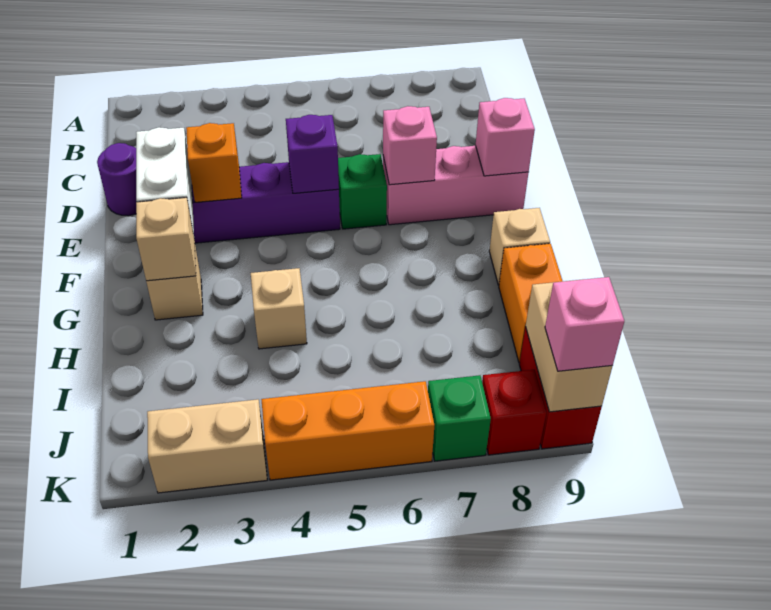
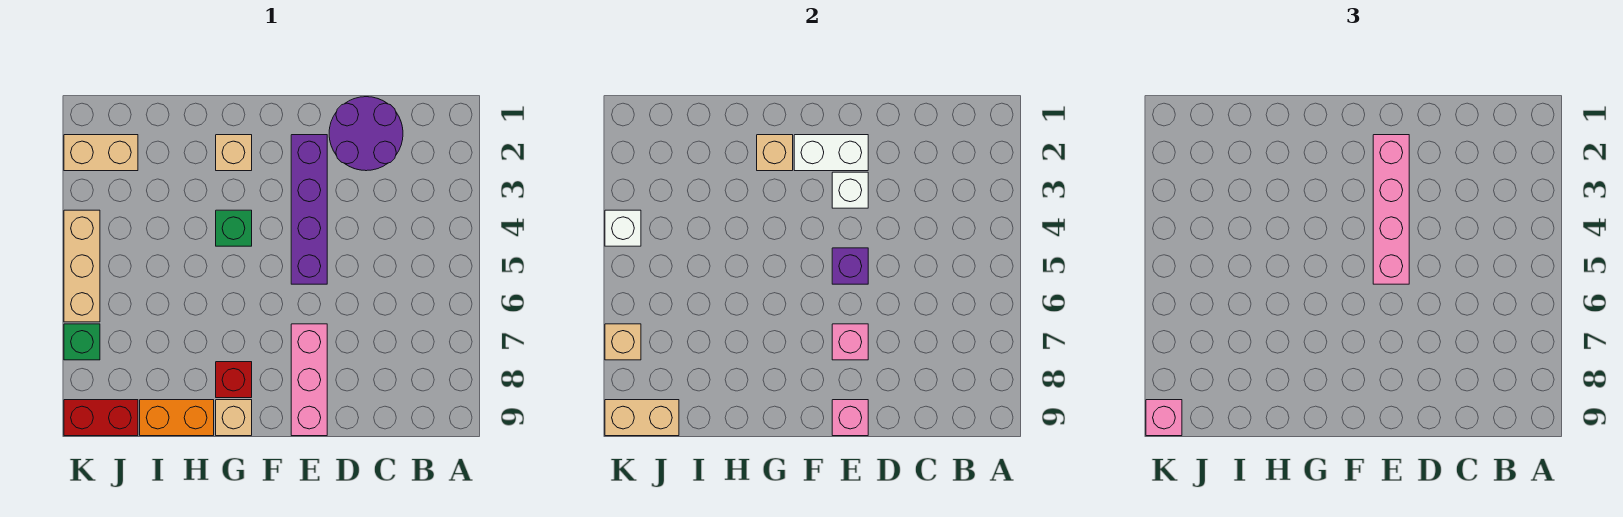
purple round brick D1 level 1 -> purple round brick C1:D2 level 1
none -> pink brick E2:E5 level 3
orange brick E3 level 2 -> white brick E3 level 2
green brick E6 level 1 -> green brick G4 level 1
tan brick H4 level 1 -> tan brick K7 level 2
tan brick K2:K3 level 1 -> tan brick J2:K2 level 1
orange brick K4:K6 level 1 -> tan brick K4:K6 level 1
none -> white brick K4 level 2
red brick K8 level 1 -> red brick G8 level 1

